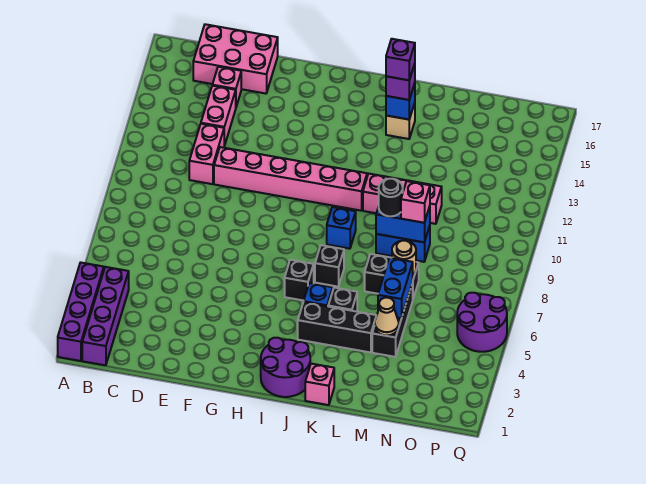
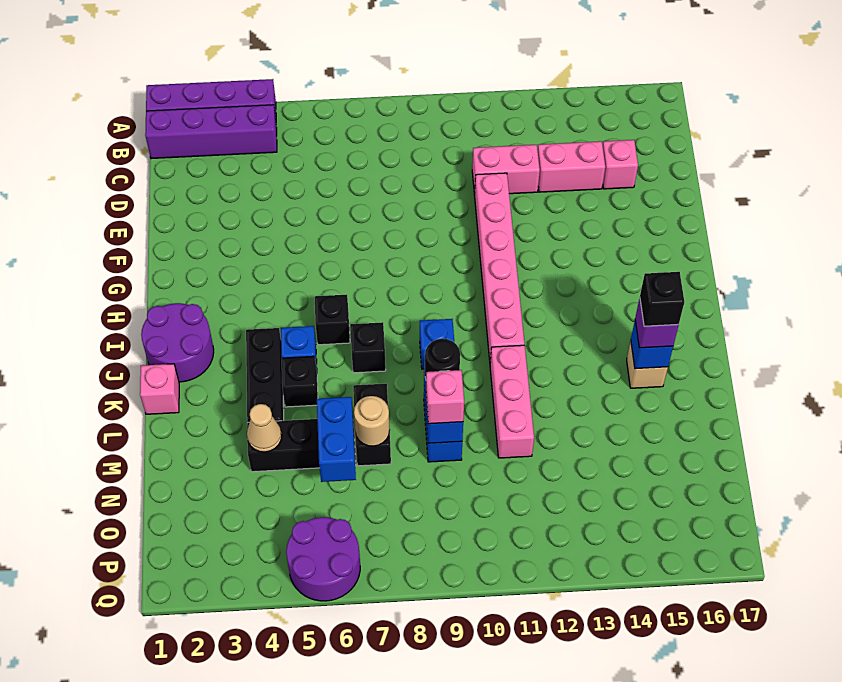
pink brick C16:E17 level 1 -> none
purple brick K15 level 4 -> black brick K15 level 4
blue brick M5:M6 level 2 -> blue brick M6:N6 level 2

